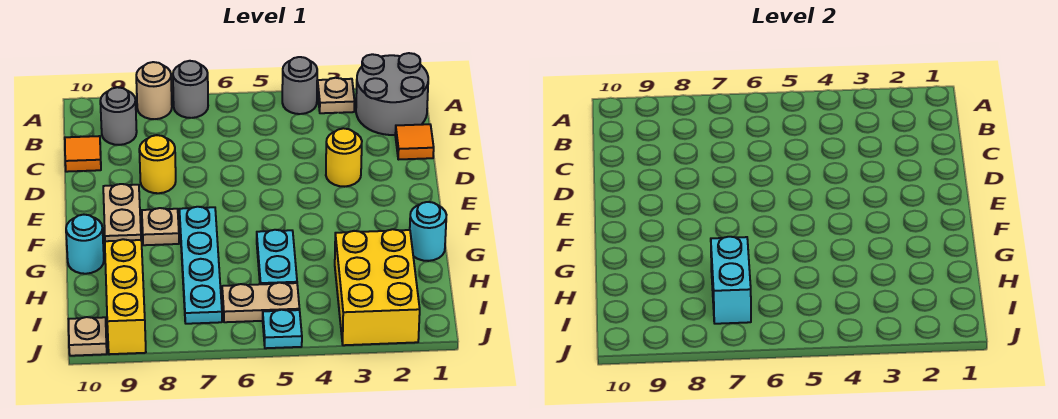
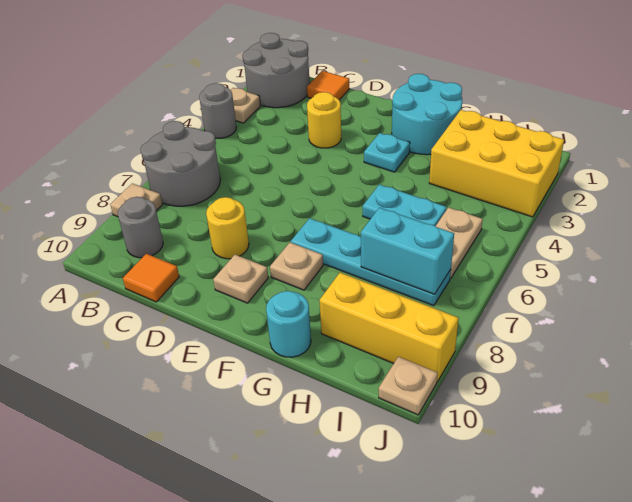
grey round brick A7 level 1 -> grey round brick A6:B7 level 1
tan round brick A8 level 1 -> tan plate A8 level 1
tan plate E9:F9 level 1 -> tan plate E9 level 1
cyan round brick G1 level 1 -> cyan round brick F1:G2 level 1
cyan plate J5 level 1 -> cyan plate F3 level 1

